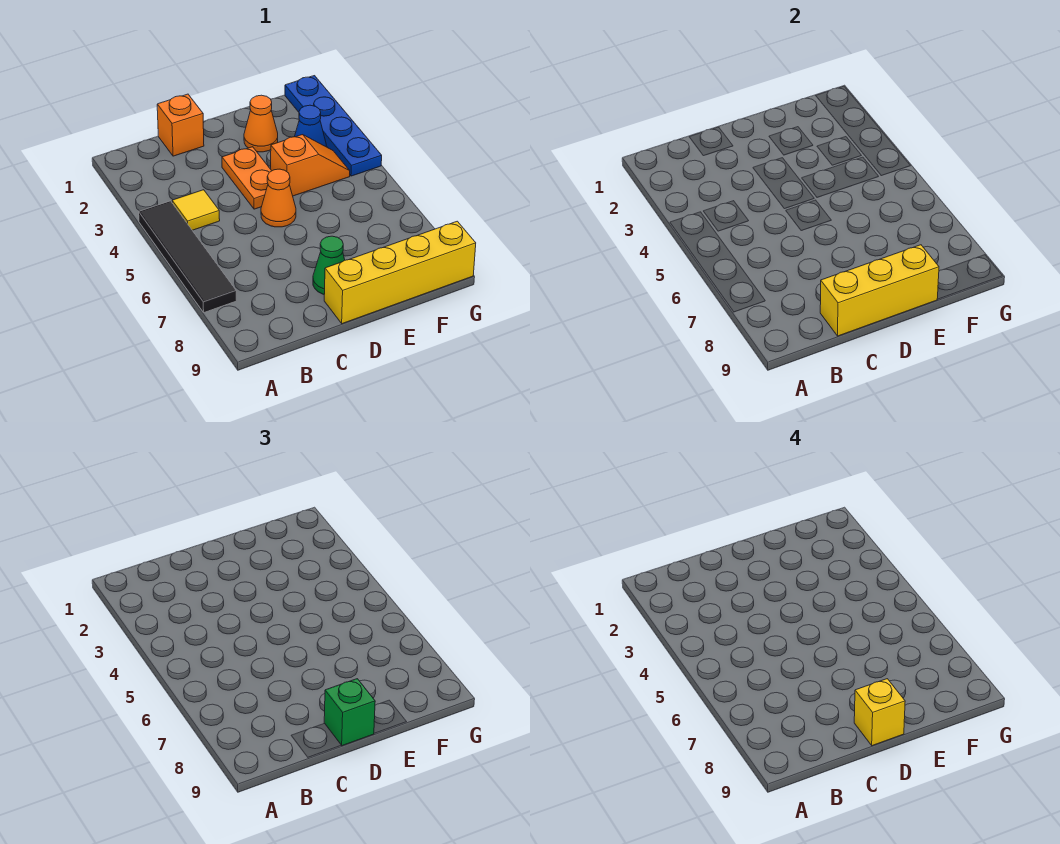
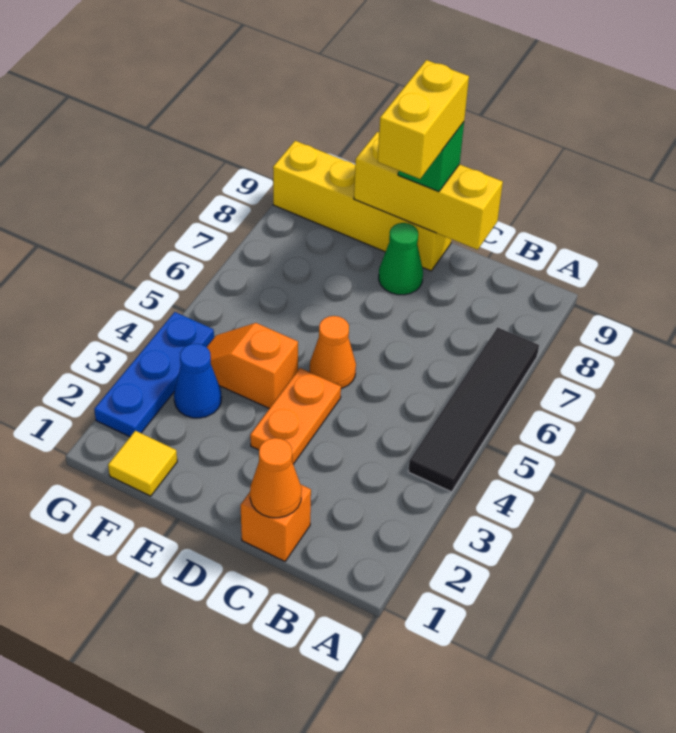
yellow tile B4 level 1 -> yellow tile F1 level 1
yellow brick D9 level 4 -> yellow brick D8:D9 level 4
orange cone E2 level 1 -> orange cone C1 level 2
blue plate G1:G4 level 1 -> blue plate G2:G4 level 1

